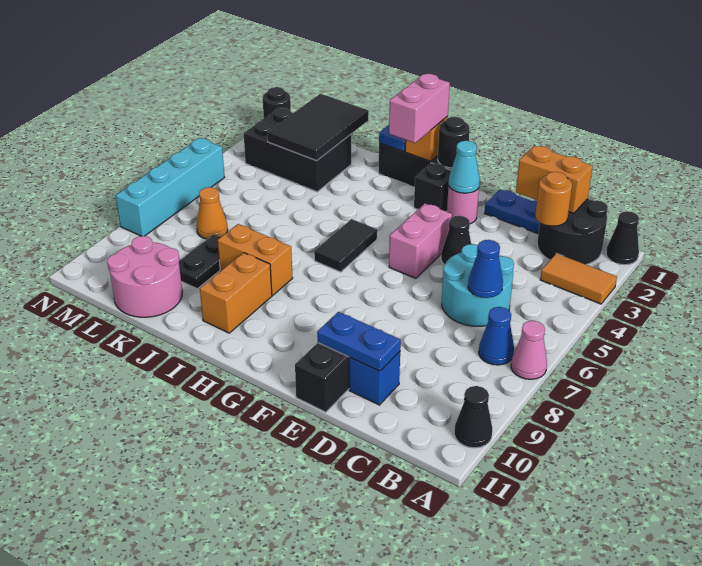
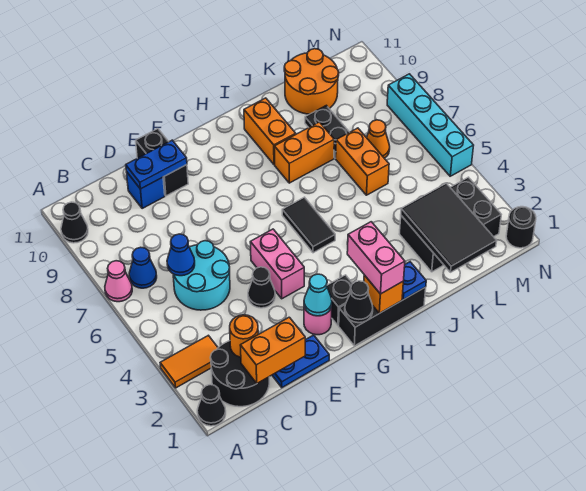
black round brick G1 level 2 -> black cone G1 level 2
none -> orange brick K6:K7 level 1
pink round brick K10:L11 level 1 -> orange round brick K10:L11 level 1

